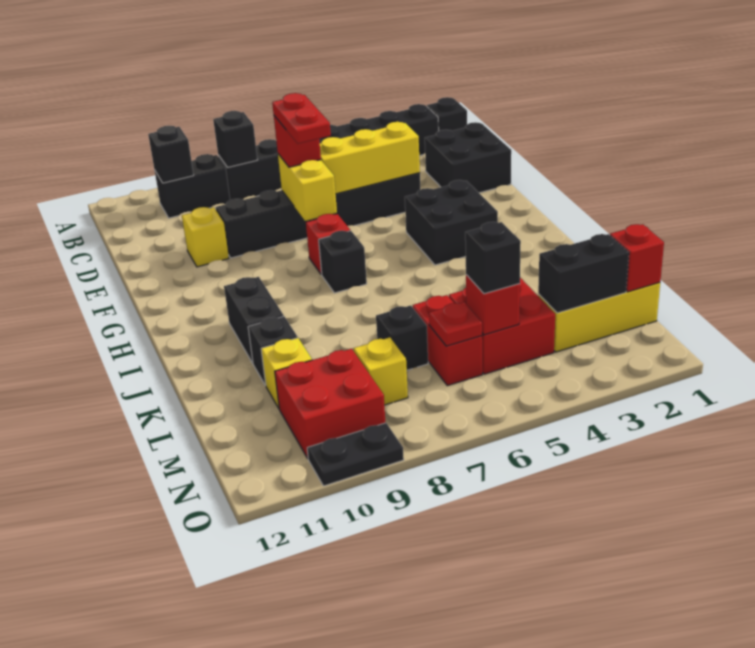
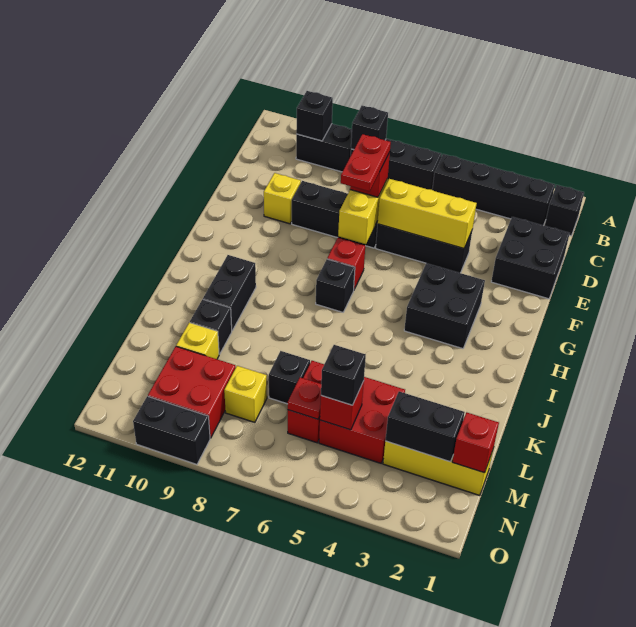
black plate O9:O10 level 1 -> black brick O9:O10 level 1

